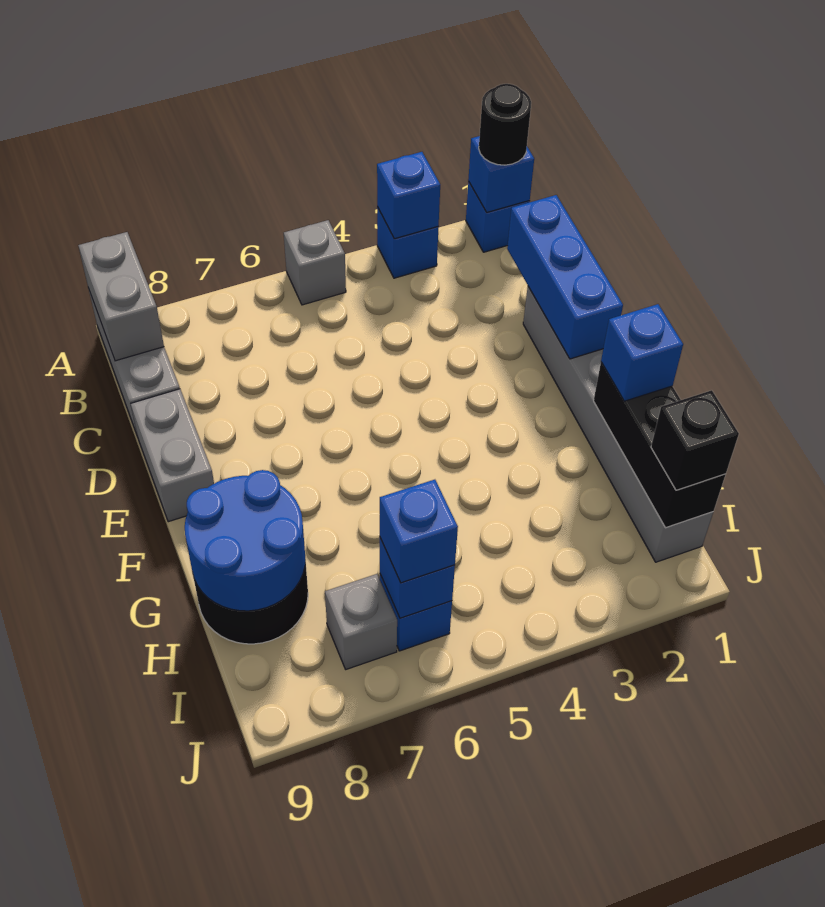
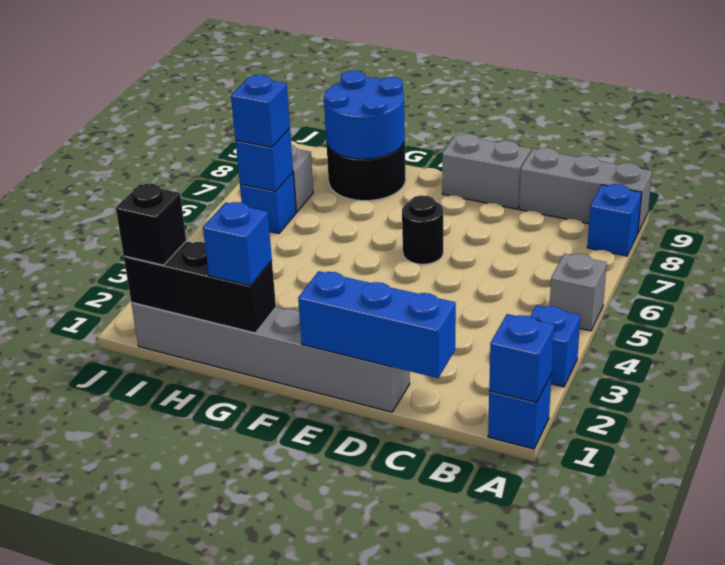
black round brick A1 level 3 -> black round brick E6 level 1
blue brick A3 level 2 -> blue brick A8 level 1
grey brick A9:B9 level 2 -> none

